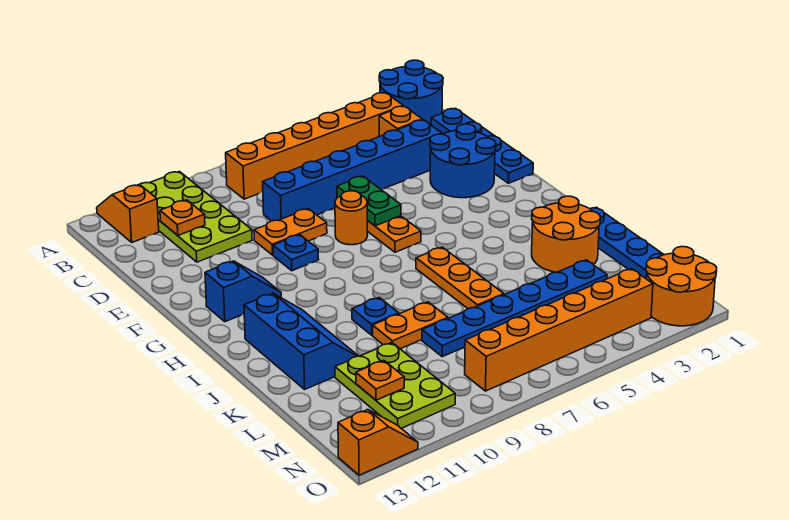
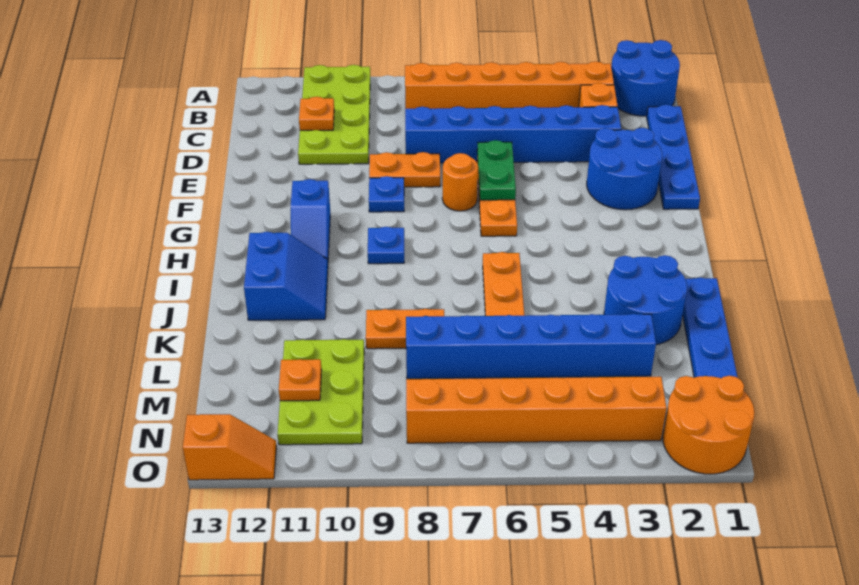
orange slope A12:B12 level 1 top B -> none
blue slope G11:G12 level 1 top 12 -> blue slope G11:H11 level 1 top G
blue slope I11:K12 level 1 top 12 -> blue slope I11:J12 level 1 top 12
orange round brick J2:K3 level 1 -> blue round brick J2:K3 level 1
blue plate J9 level 1 -> blue plate H9 level 1
blue plate L3:L8 level 1 -> blue brick L3:L8 level 1

